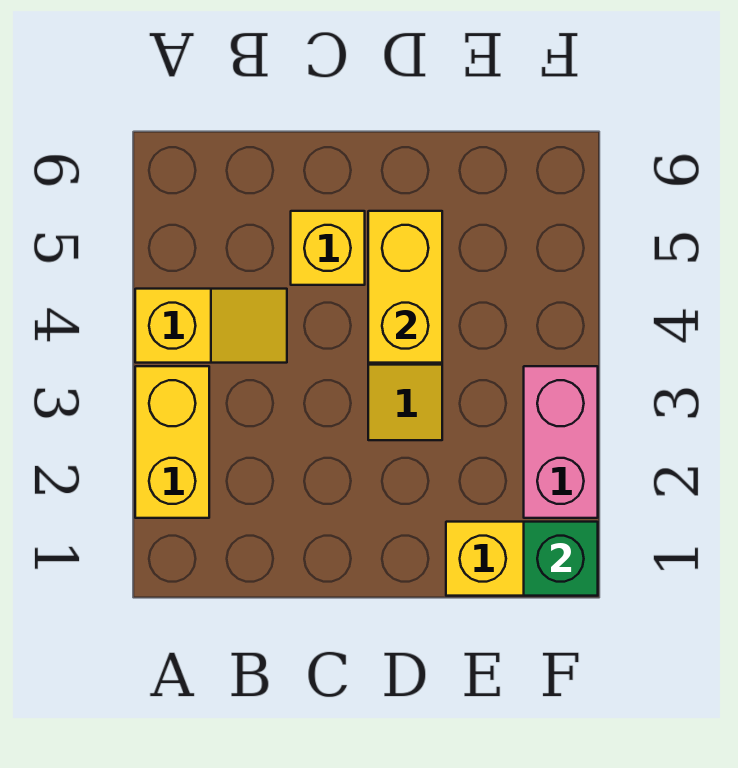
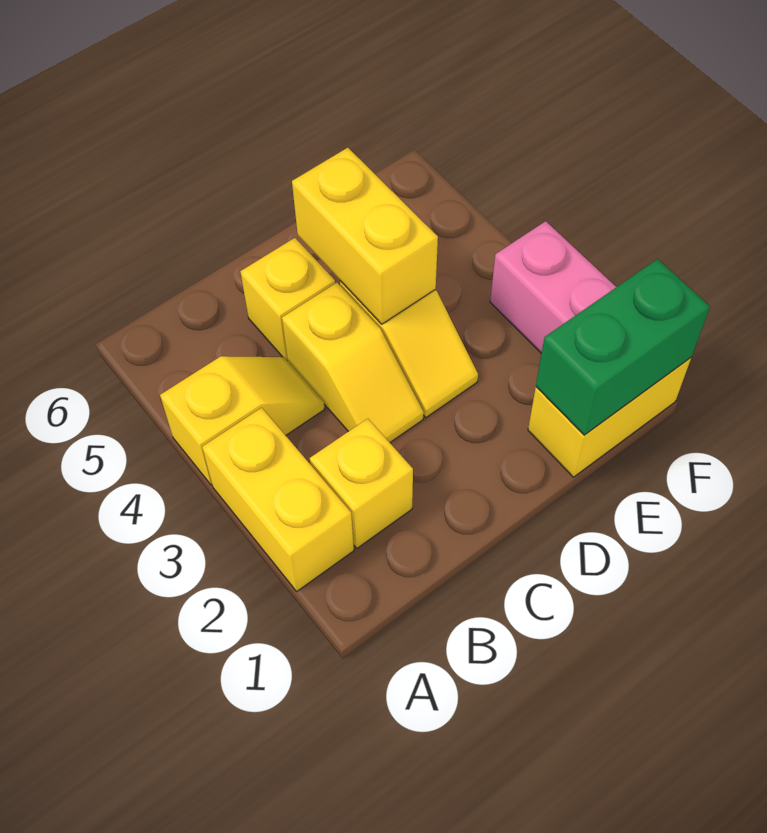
none -> yellow brick B2 level 1
none -> yellow slope C3:C4 level 1 top 4
green brick F1 level 2 -> green brick E1:F1 level 2

